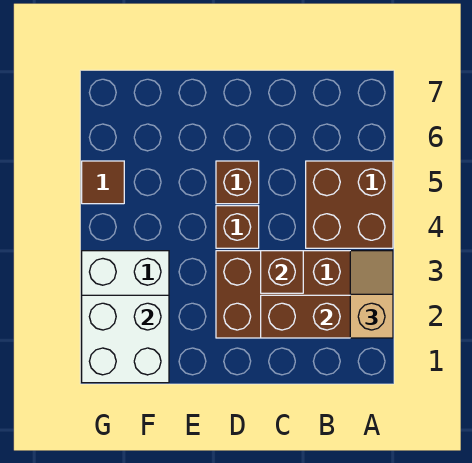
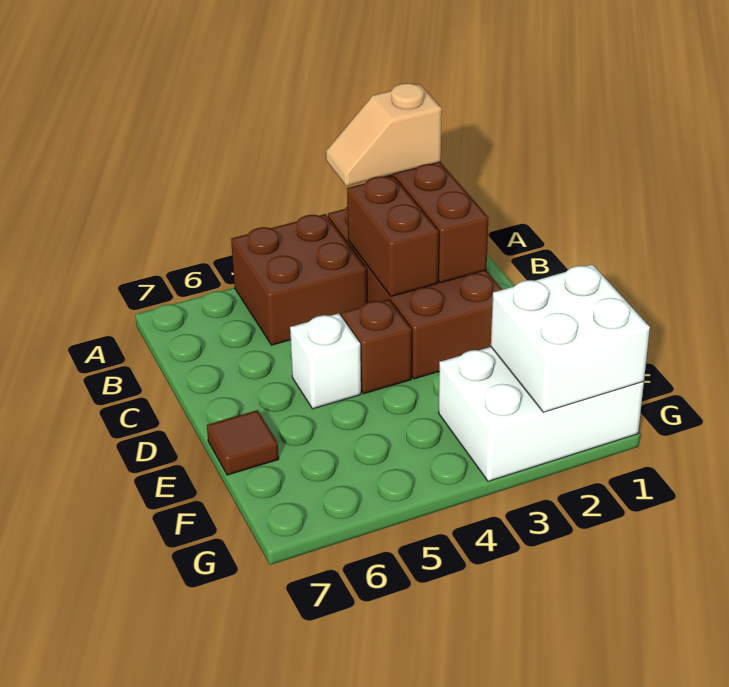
brown brick C3 level 2 -> brown brick B3:C3 level 2
brown brick D5 level 1 -> white brick D5 level 1
brown tile G5 level 1 -> brown tile E7 level 1

